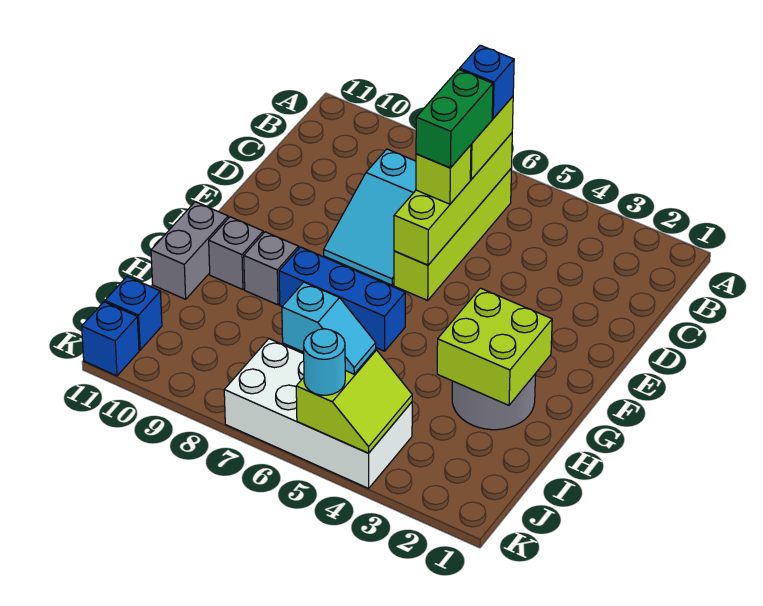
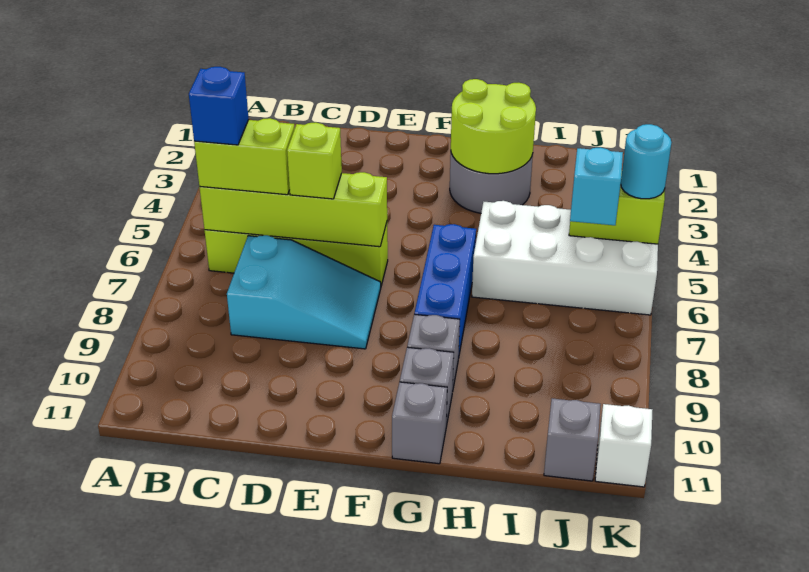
green brick C6:D6 level 4 -> none
lime brick G2:H3 level 2 -> lime round brick G2:H3 level 2
grey brick G11:H11 level 1 -> grey brick G11 level 1
white brick J4:K7 level 1 -> white brick H5:K6 level 1
blue brick J11 level 1 -> grey brick J11 level 1
blue brick K11 level 1 -> white brick K11 level 1

